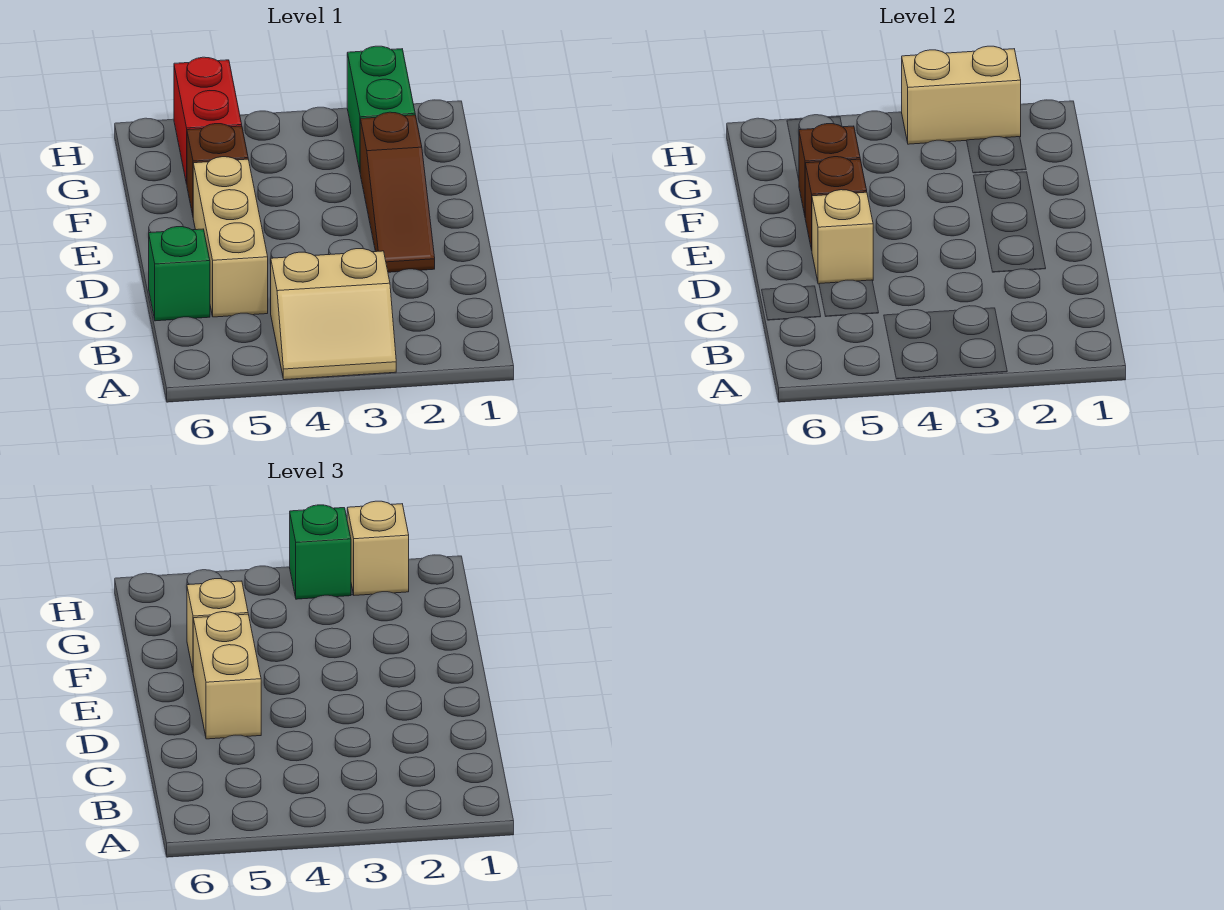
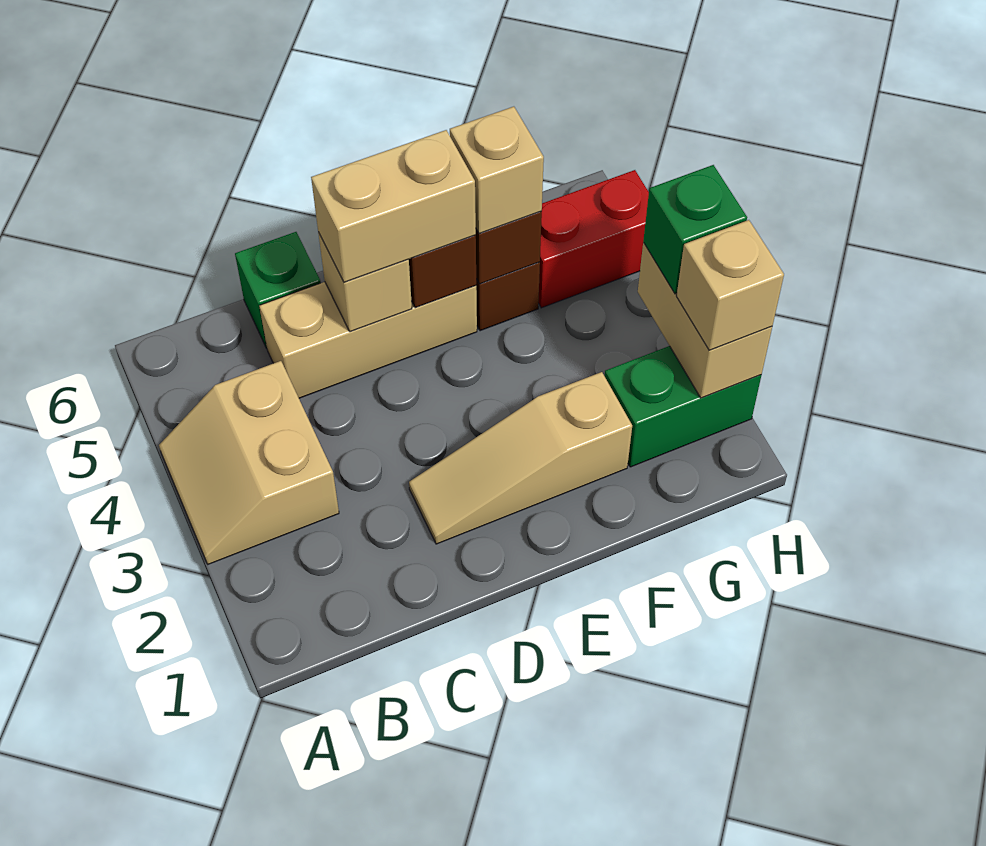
brown slope D2:F2 level 1 top F -> tan slope D2:F2 level 1 top F

